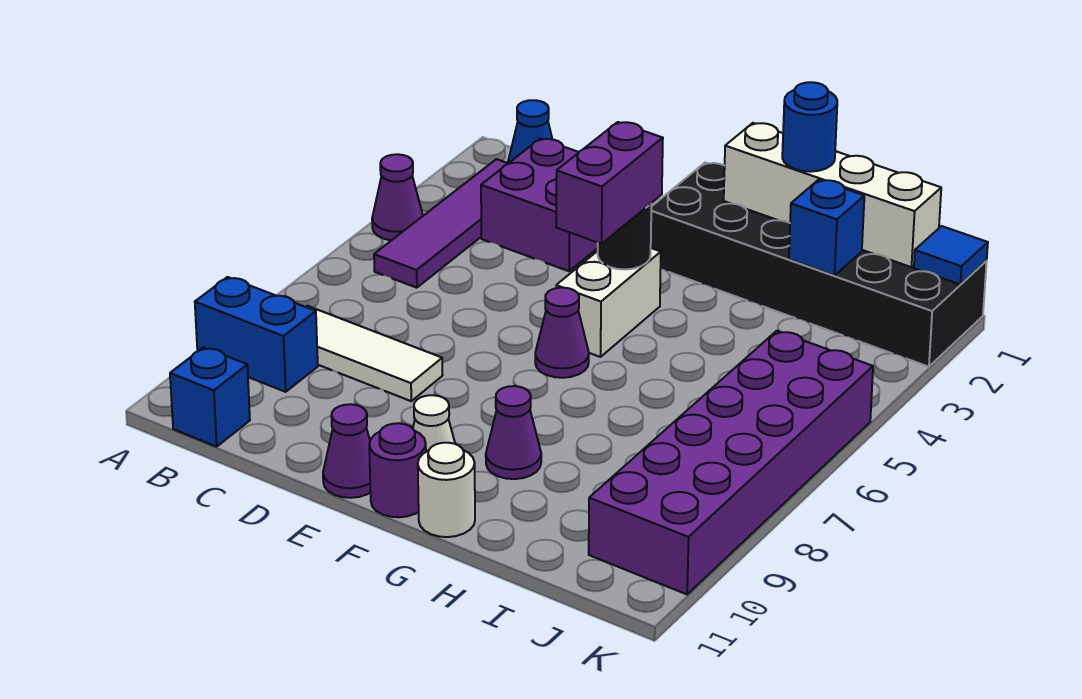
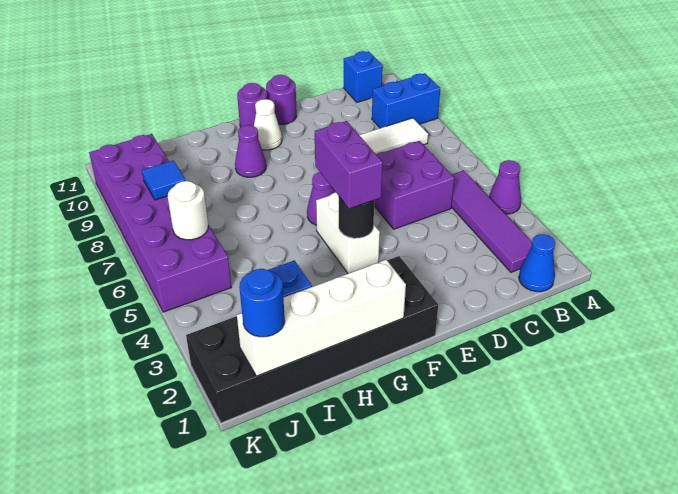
purple brick C2:D3 level 1 -> purple brick C5:D6 level 1
purple cone E11 level 1 -> purple round brick E11 level 1
white round brick G11 level 1 -> white round brick J6 level 2
blue round brick H1 level 3 -> blue round brick J1 level 3
blue tile K1 level 2 -> blue tile J8 level 2

